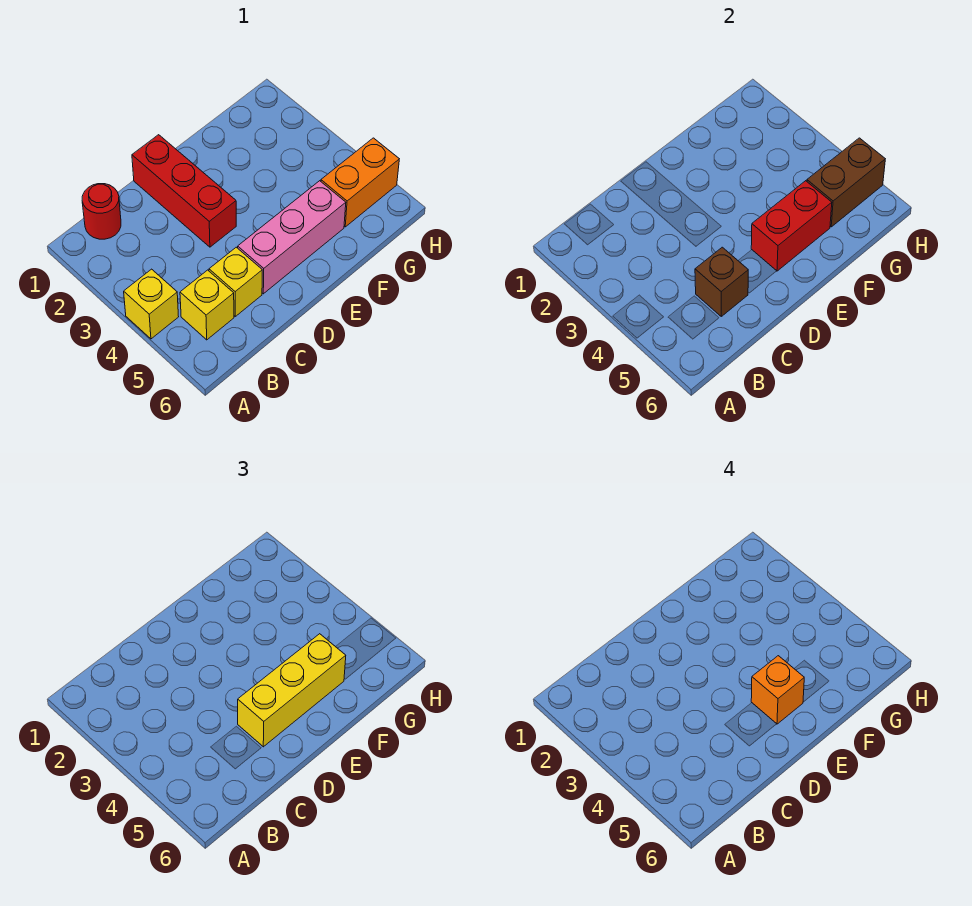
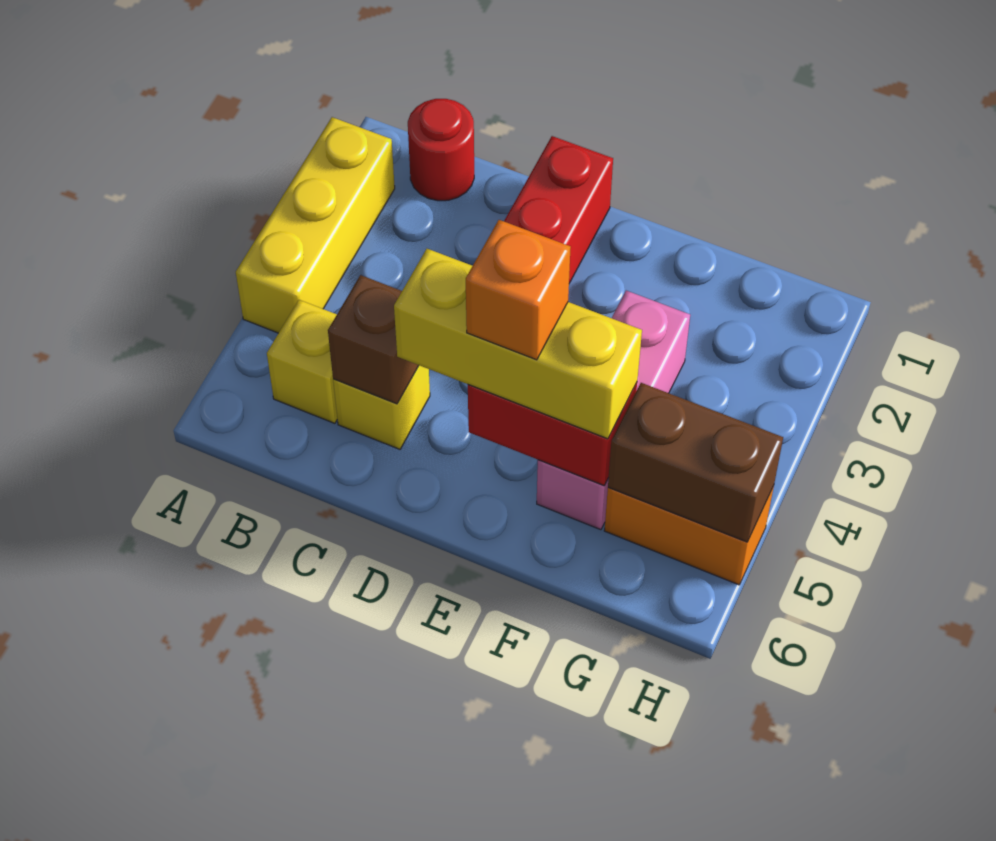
yellow brick A4 level 1 -> yellow brick A2:A4 level 1
pink brick D5:F5 level 1 -> pink brick F3:F5 level 1

